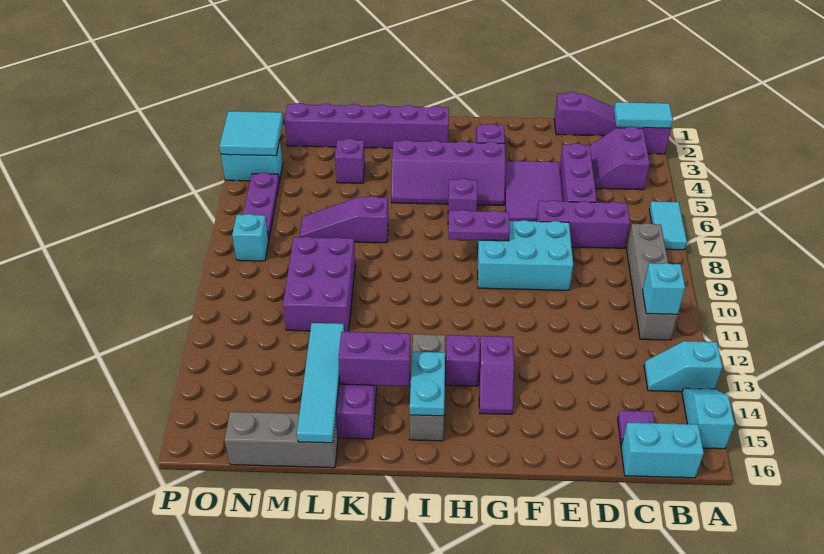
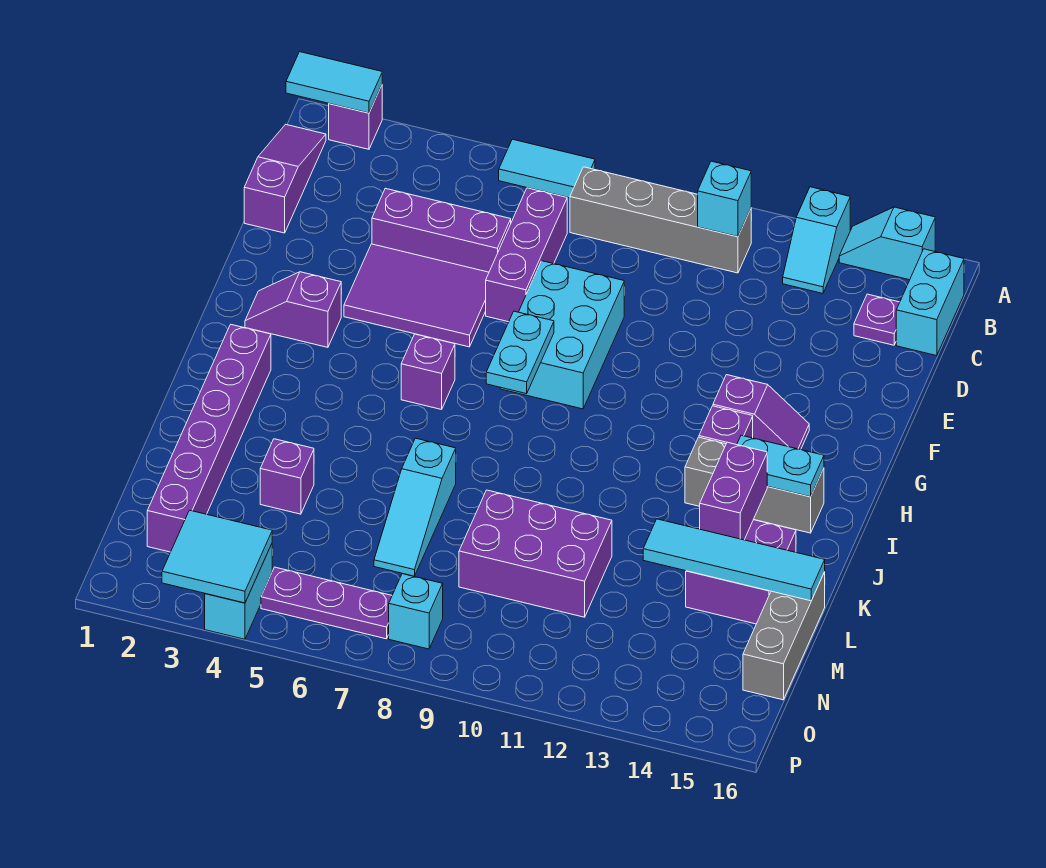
cyan tile A2:B2 level 2 -> cyan tile A1:A2 level 2
purple slope B3:C4 level 1 top B -> none
purple slope G4:J5 level 1 top 4 -> none
purple plate G8:H8 level 2 -> cyan plate G8:H8 level 2
purple slope K7:M7 level 1 top K -> cyan slope K7:M7 level 1 top K

